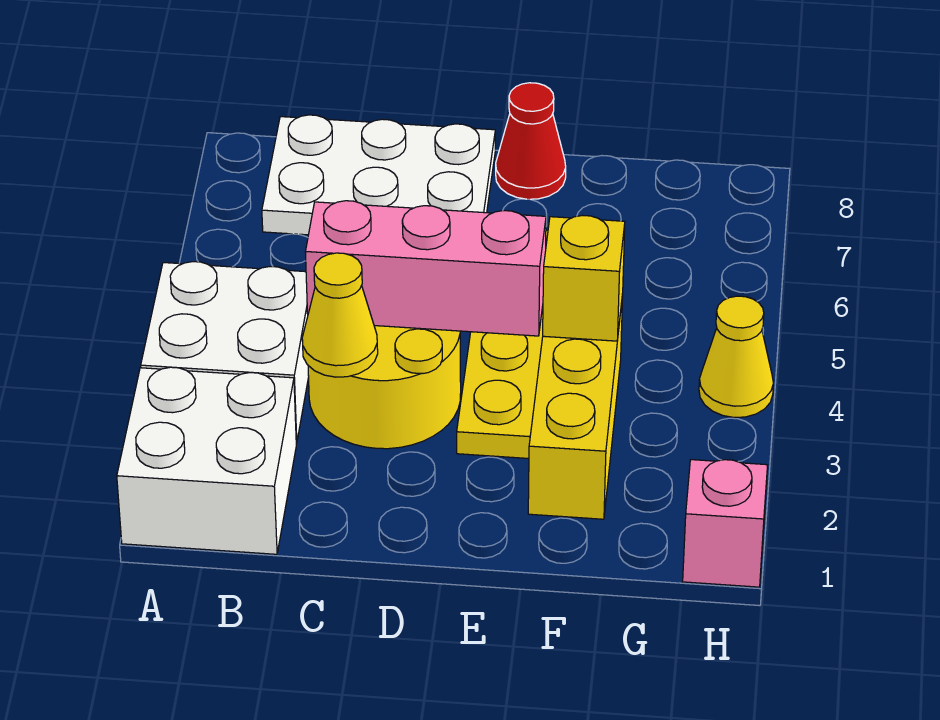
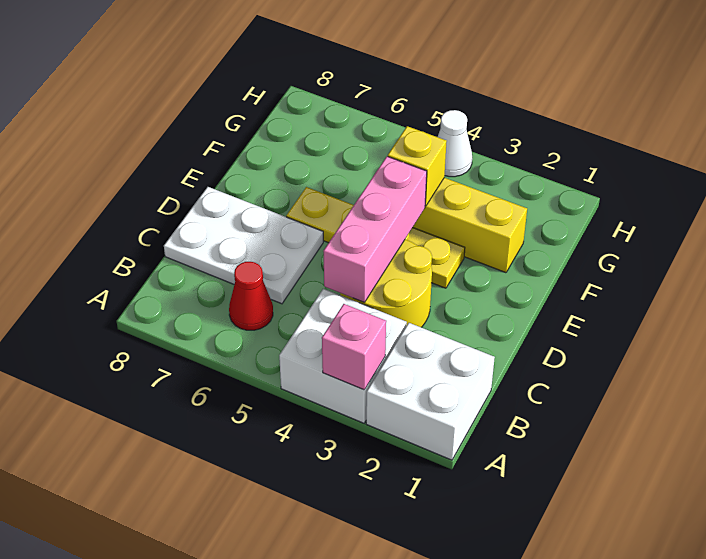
white plate B7:D8 level 1 -> white plate C6:D8 level 1
yellow cone C3 level 2 -> none
red cone E8 level 1 -> red cone B6 level 1
pink brick H1 level 1 -> pink brick A3 level 2
yellow cone H4 level 1 -> white cone H4 level 1

